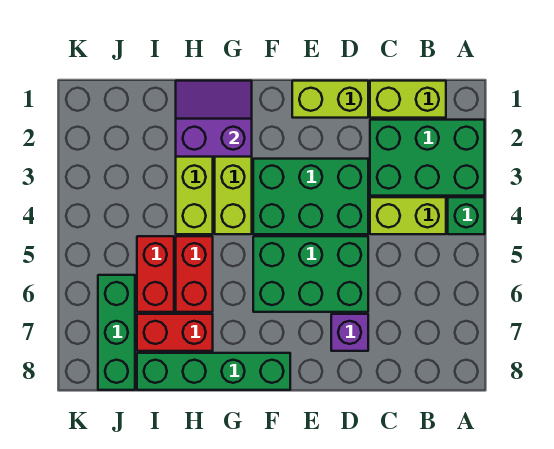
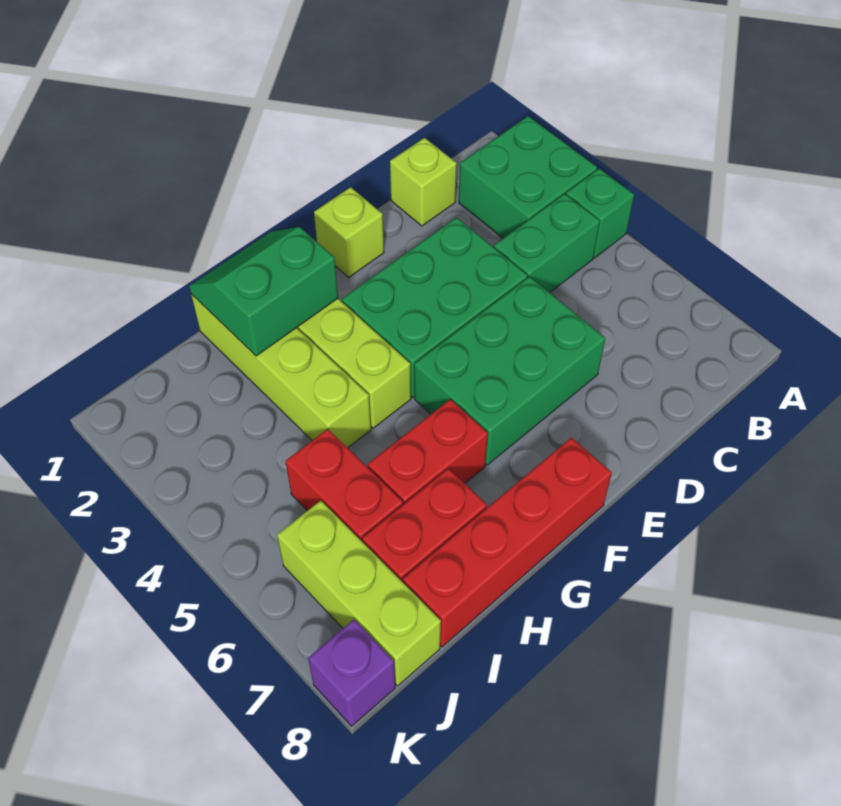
green brick A2:C3 level 1 -> green brick A2:B3 level 1
lime brick B1:C1 level 1 -> lime brick C1 level 1
lime brick B4:C4 level 1 -> green brick B4:C4 level 1
lime brick D1:E1 level 1 -> lime brick E1 level 1
purple brick D7 level 1 -> purple brick K8 level 1
green brick F8:I8 level 1 -> red brick F8:I8 level 1
purple slope G1:H2 level 2 top 2 -> green slope G1:H2 level 2 top 2
red brick H5:H6 level 1 -> red brick G6:H6 level 1
green brick J6:J8 level 1 -> lime brick J6:J8 level 1

